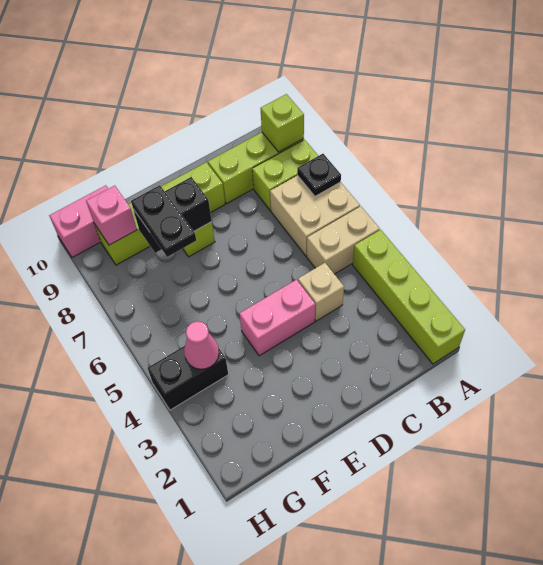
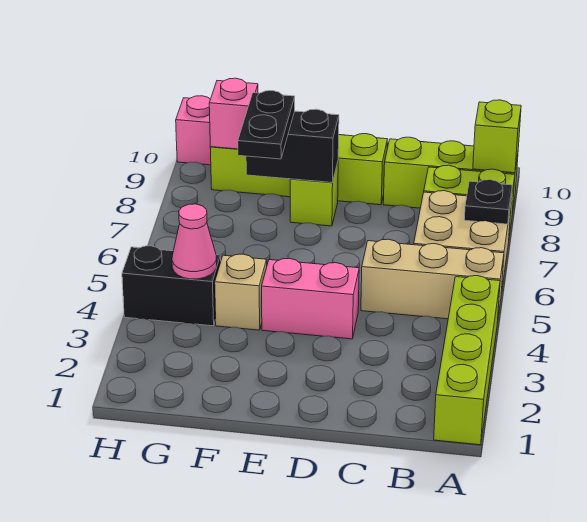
tan brick A5:B5 level 1 -> tan brick A5:C5 level 1
tan brick C4 level 1 -> tan brick F4 level 1

